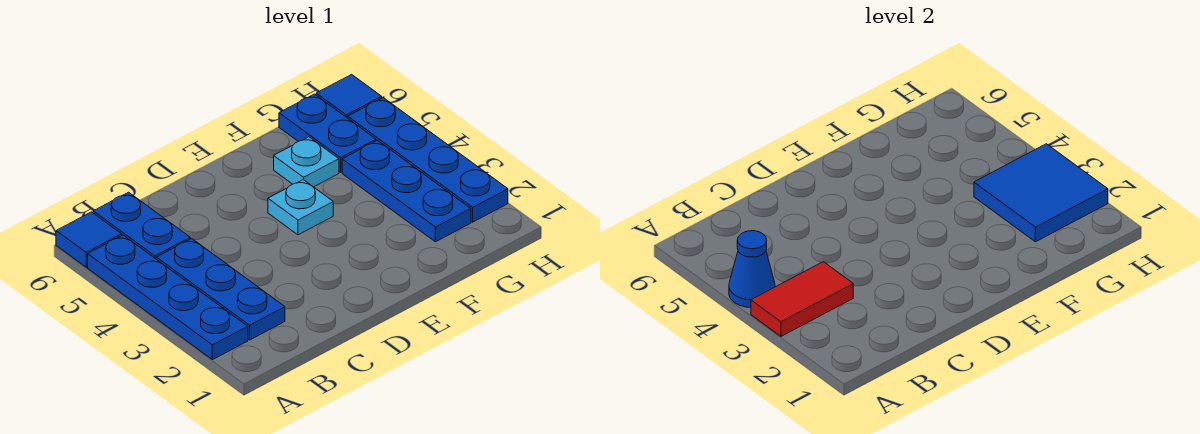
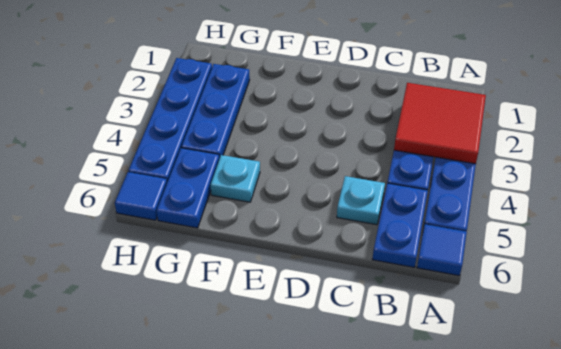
red tile A3:B3 level 2 -> red tile A2:B3 level 2
blue cone A4 level 2 -> none
cyan plate E4 level 1 -> cyan plate C5 level 1
blue tile G2:H3 level 2 -> none

